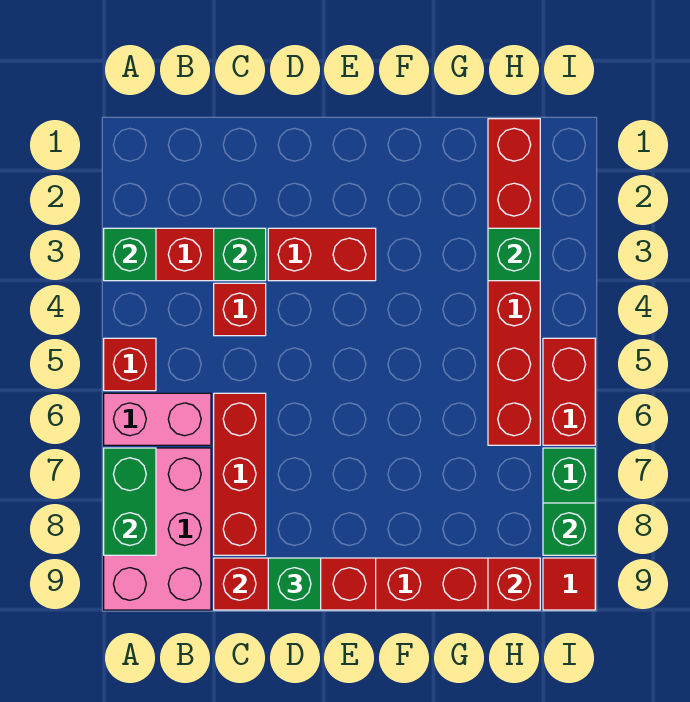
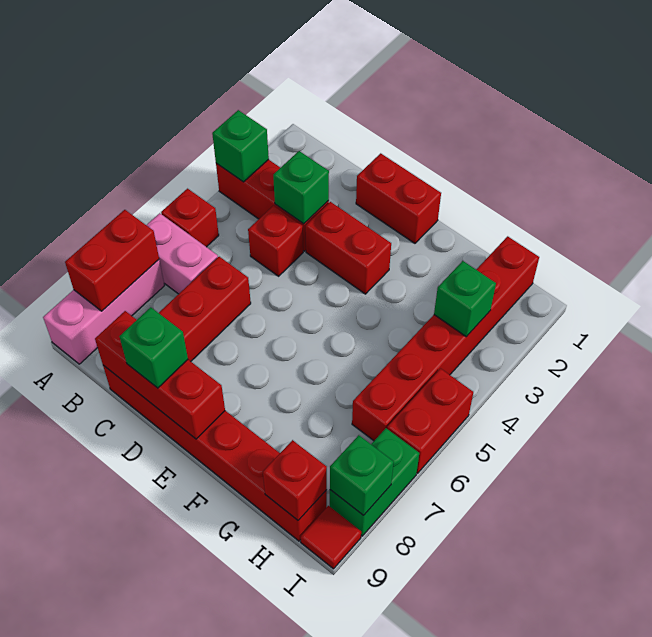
pink brick A7:B9 level 1 -> pink brick A7:A9 level 1
green brick A7:A8 level 2 -> red brick A7:A8 level 2
none -> red brick D1:E1 level 1

